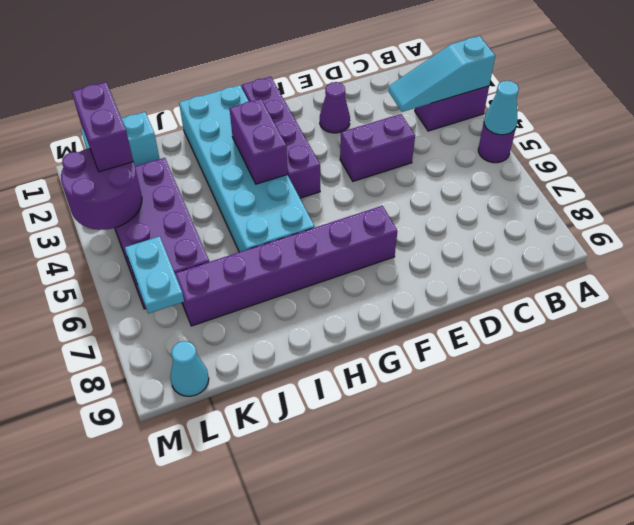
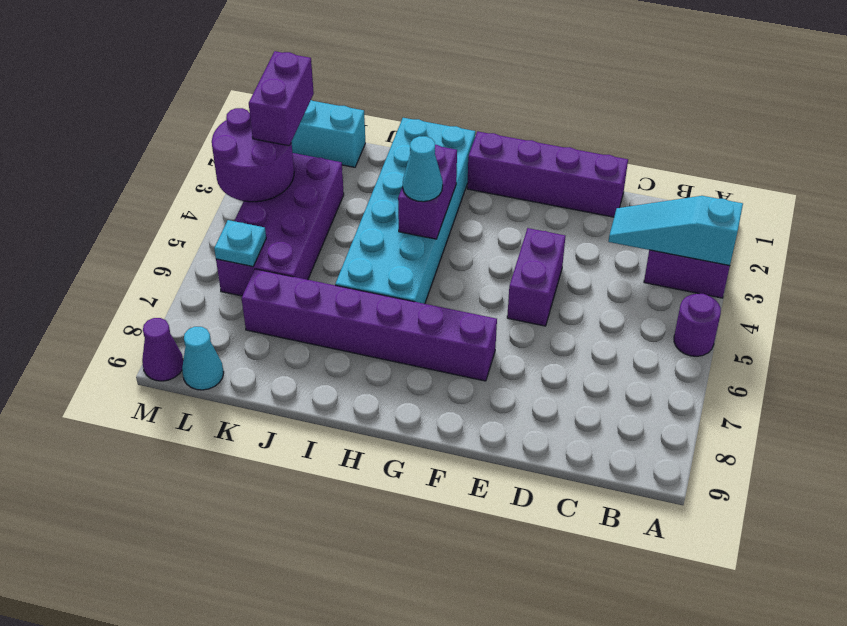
cyan cone A5 level 2 -> cyan cone H4 level 3
purple brick D4:E4 level 1 -> purple brick E4:E5 level 1
purple cone E2 level 1 -> purple cone M9 level 1
purple brick G1:G4 level 1 -> purple brick D1:G1 level 1
cyan plate L6:L7 level 2 -> cyan plate L6 level 2

